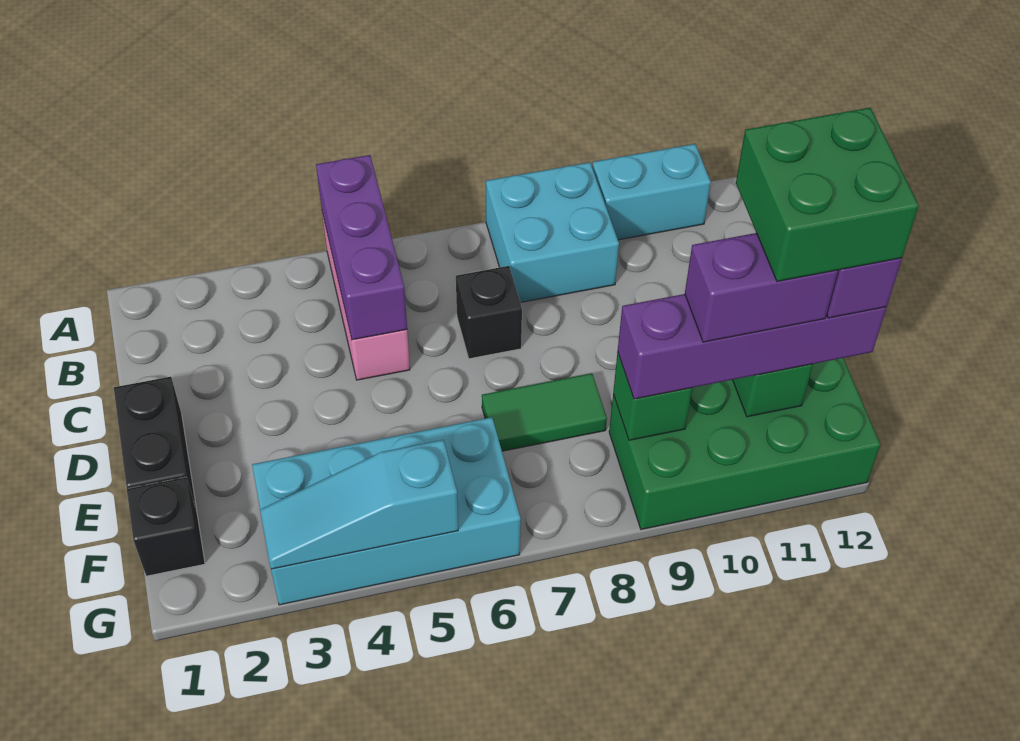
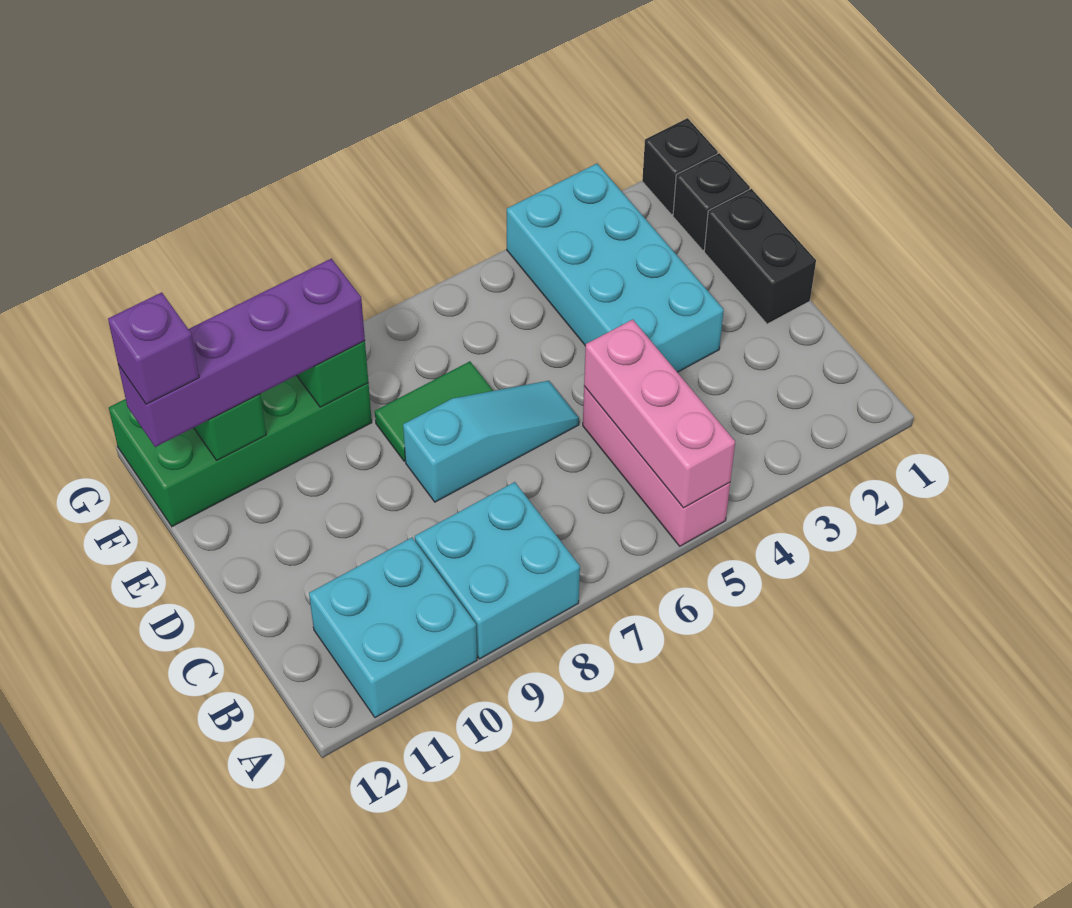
purple brick A5:C5 level 2 -> pink brick A5:C5 level 2
cyan brick A10:A11 level 1 -> cyan brick A10:B11 level 1
black brick C7 level 1 -> black brick G1 level 1
green brick E11:F12 level 5 -> none
cyan brick F3:G6 level 1 -> cyan brick D3:G4 level 1
purple brick F10:F11 level 4 -> none
cyan slope G3:G5 level 2 top 5 -> cyan slope D6:D8 level 1 top 8

